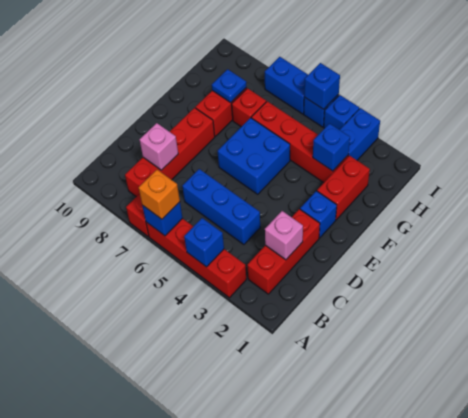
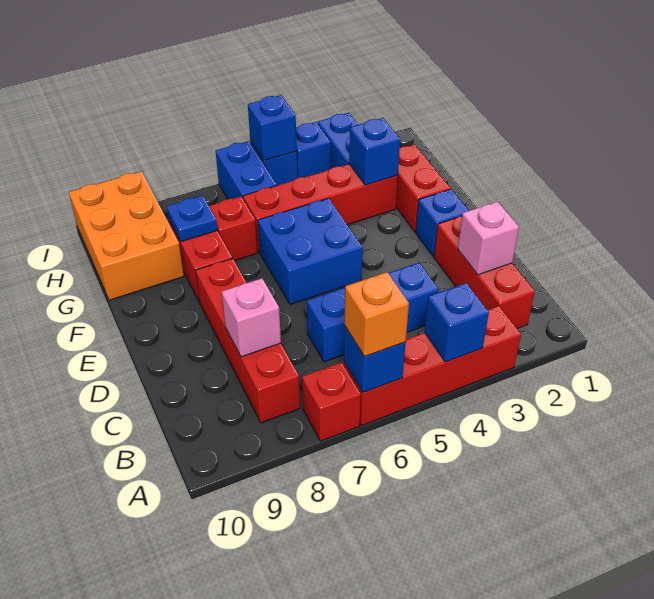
none -> orange brick G9:I10 level 1
blue brick I6:I7 level 1 -> blue brick H6:I6 level 1

